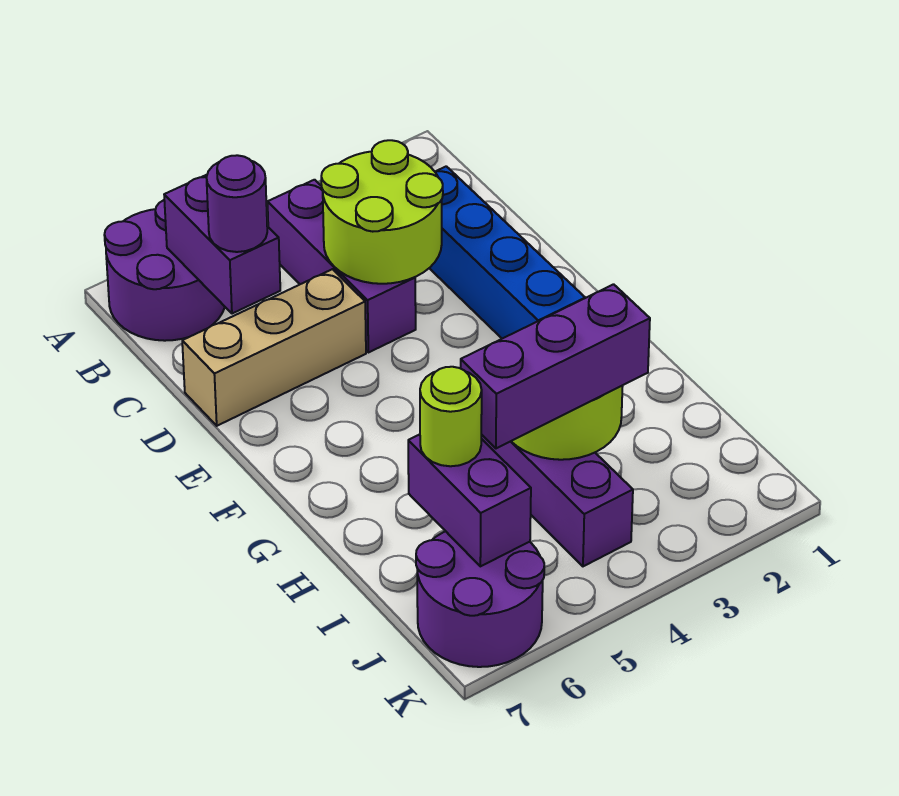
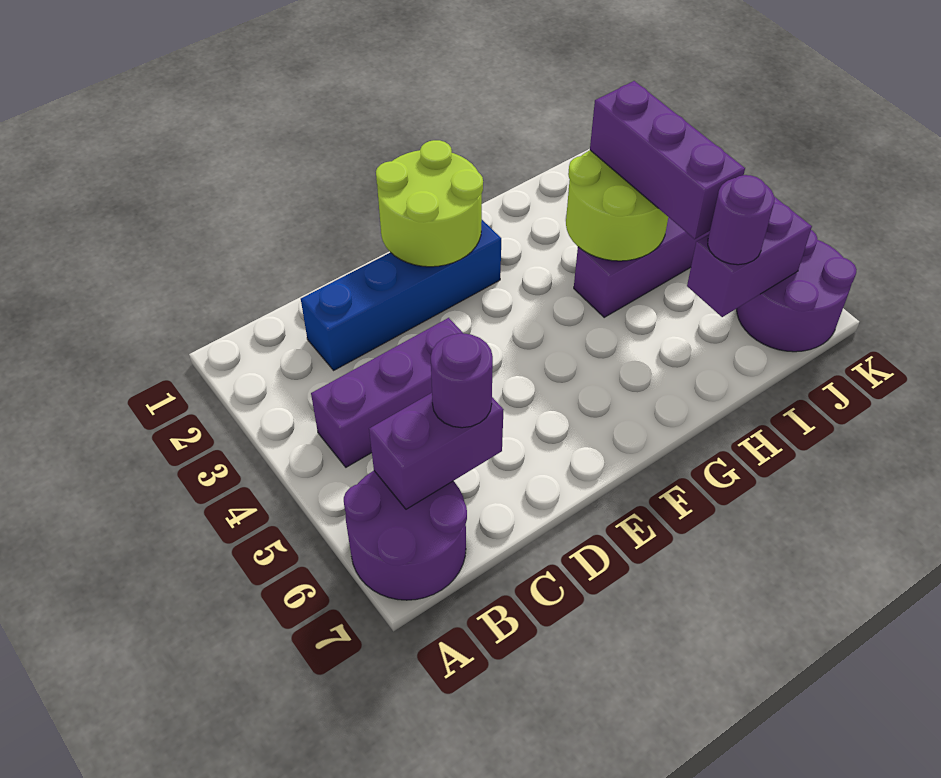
lime round brick C3:D4 level 2 -> lime round brick E1:F2 level 2
tan brick D5:D7 level 1 -> none
lime round brick I6 level 3 -> purple round brick I6 level 3

